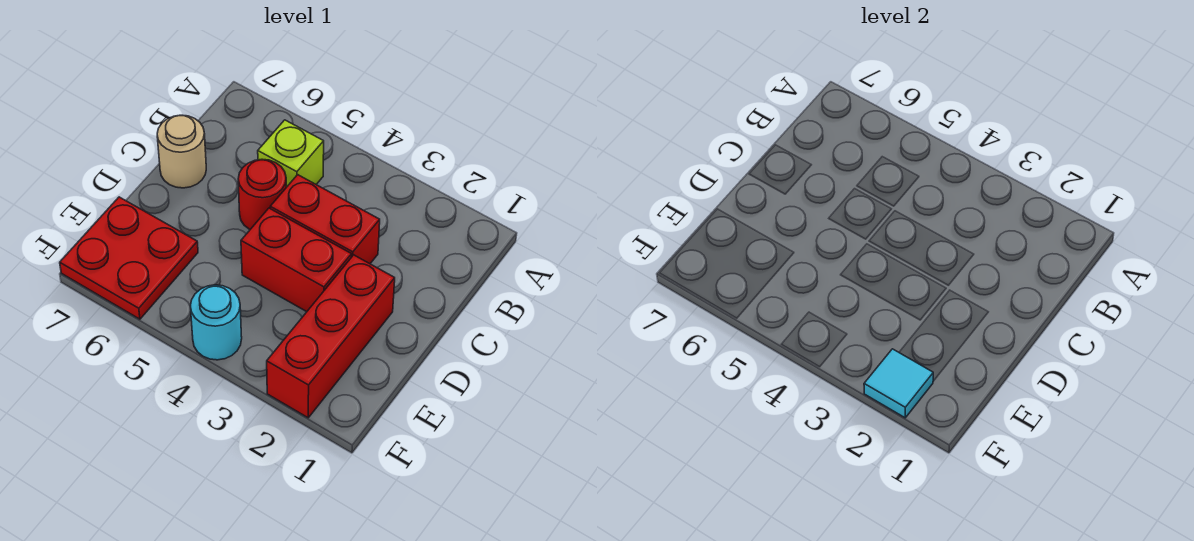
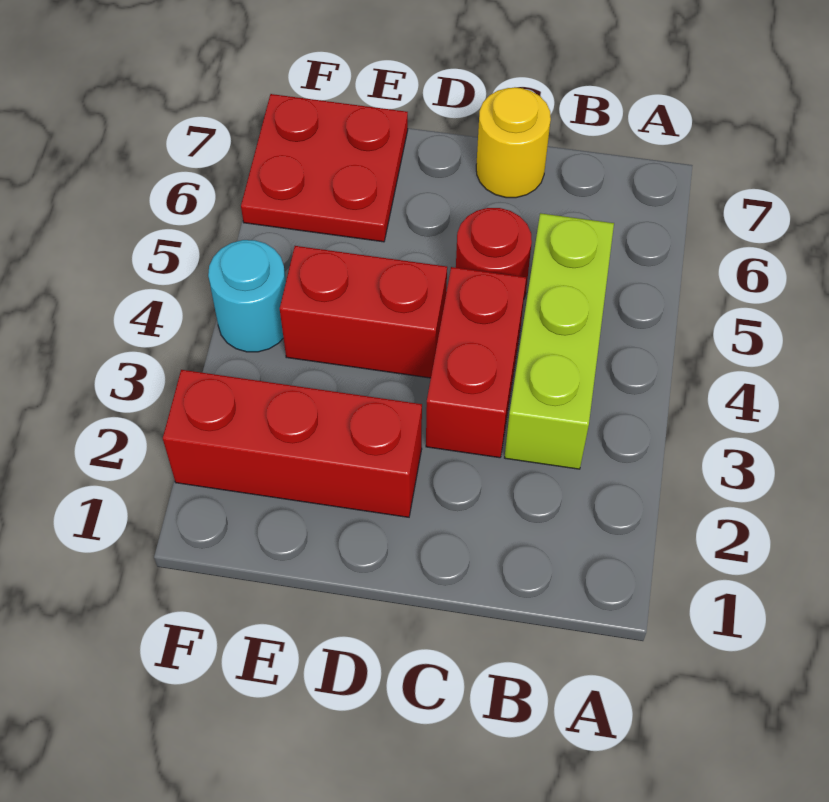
lime brick B5 level 1 -> lime brick B3:B5 level 1
tan round brick C7 level 1 -> yellow round brick C7 level 1
red brick D3:D4 level 1 -> red brick D4:E4 level 1
cyan tile F2 level 2 -> none

